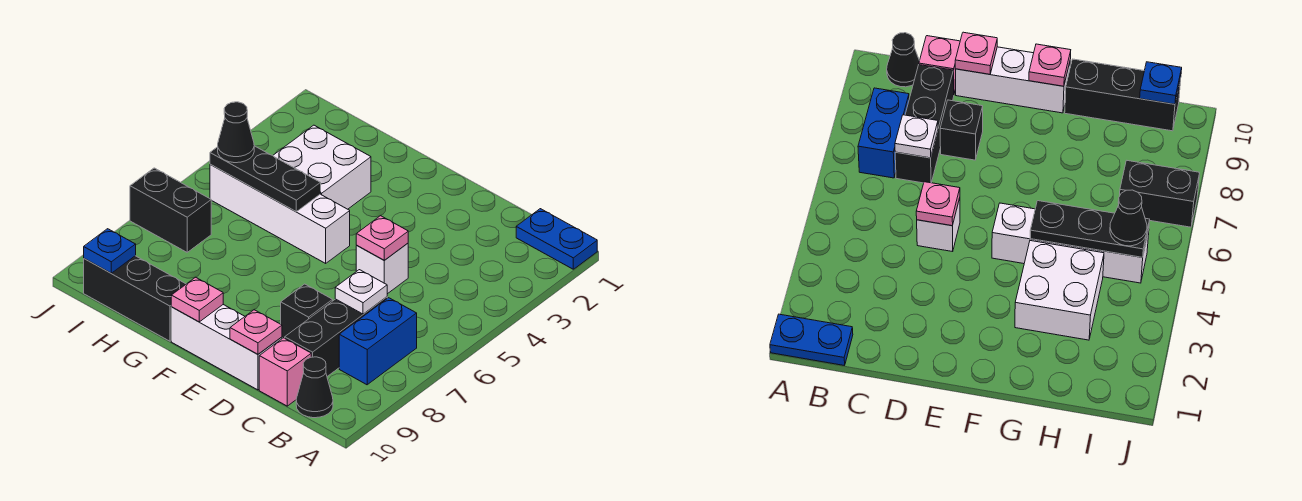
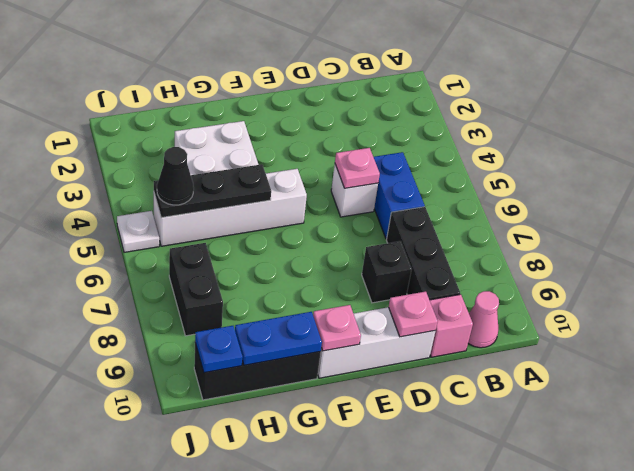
blue plate A1:B1 level 1 -> blue plate G10:H10 level 2
blue brick B7:B8 level 1 -> blue brick C5:C6 level 1
black cone B10 level 1 -> pink cone B10 level 1
white plate C7 level 2 -> white plate J5 level 1
black brick I7:J7 level 1 -> black brick I7:I8 level 1

